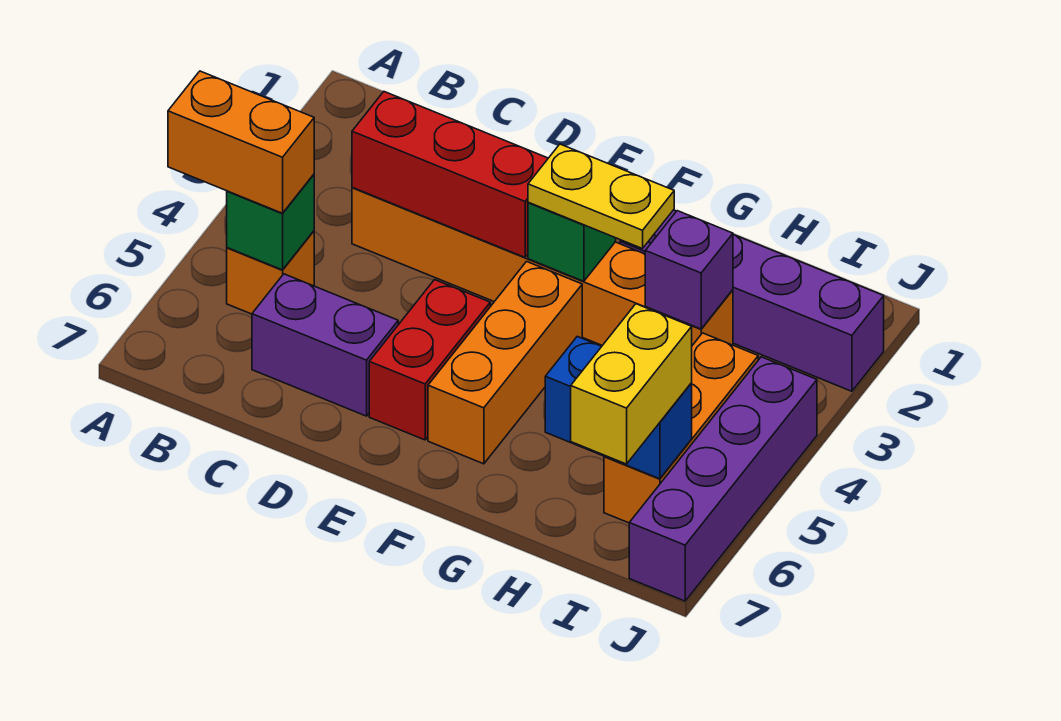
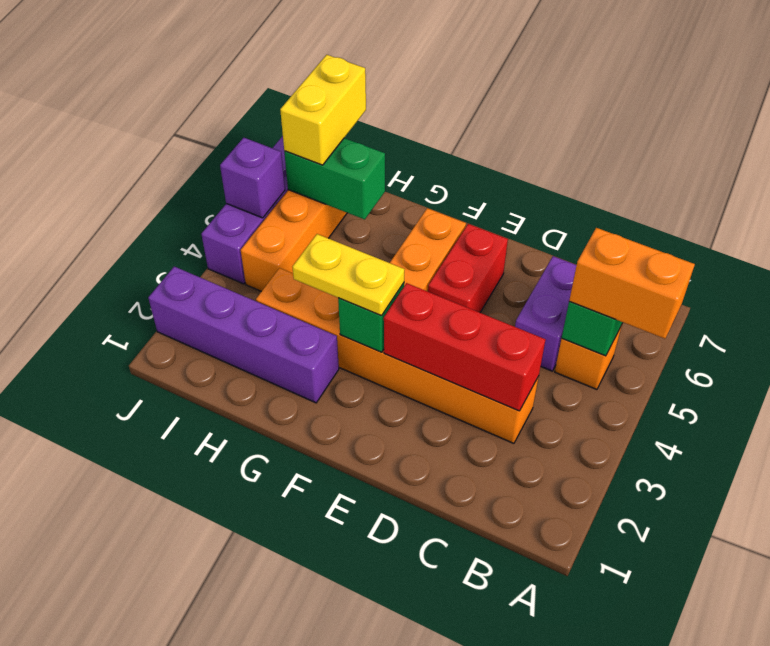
purple brick C6:D6 level 1 -> purple brick C5:C6 level 1
purple brick H3 level 2 -> purple brick J5 level 2
blue brick H6:I6 level 2 -> green brick H6:I6 level 2

